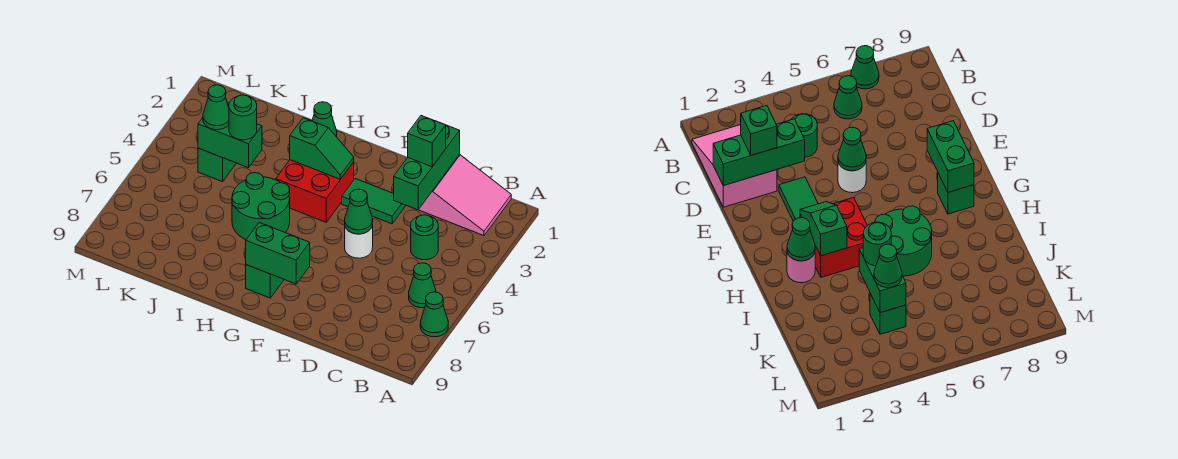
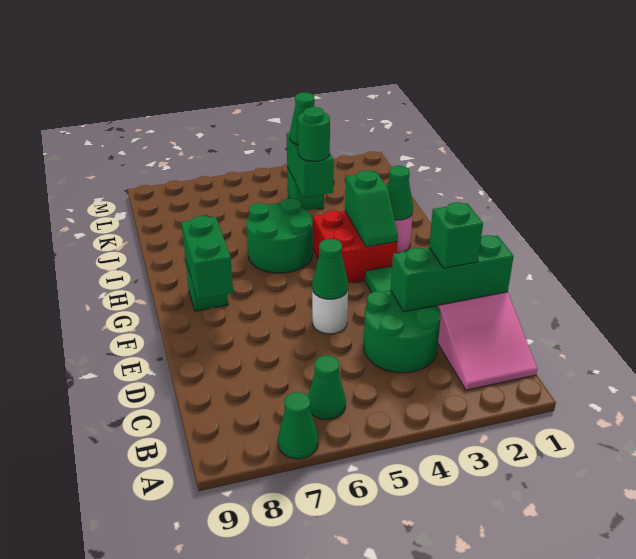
green round brick C4 level 1 -> green round brick C3:D4 level 1

